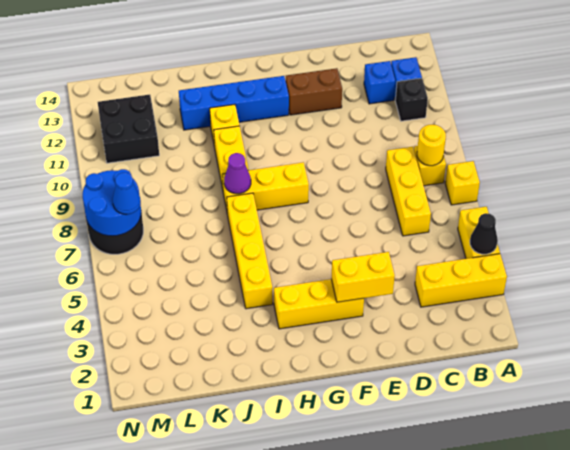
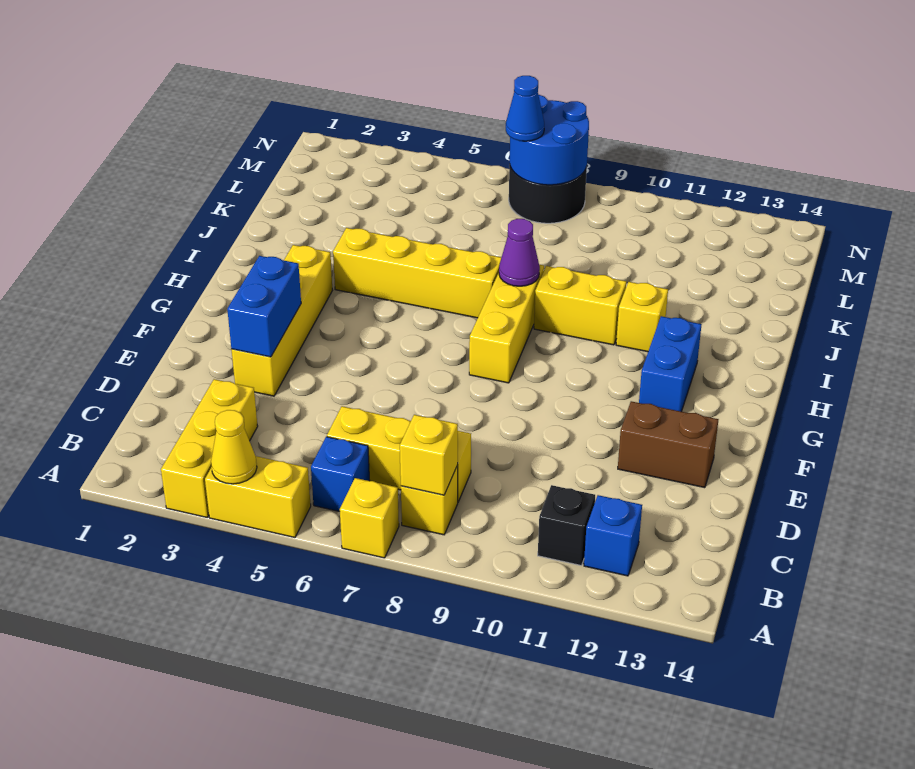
black cone A4 level 2 -> yellow cone A4 level 2
yellow round brick B8 level 2 -> yellow brick B8 level 2
blue brick C12 level 1 -> blue brick B6 level 1
yellow brick E3:F3 level 2 -> blue brick E3:F3 level 2
brown brick E12:F12 level 1 -> brown brick E12:E13 level 1
yellow brick F3:H3 level 1 -> yellow brick E3:H3 level 1
blue brick G12:J12 level 1 -> blue brick G12:H12 level 1
black brick L11:M12 level 1 -> none

